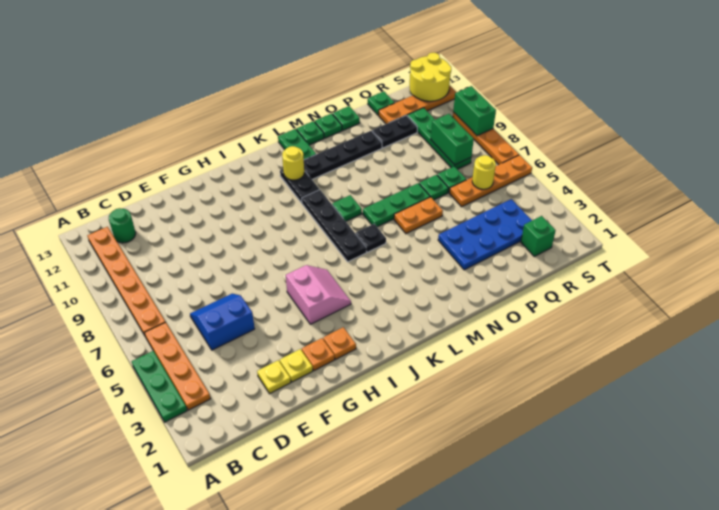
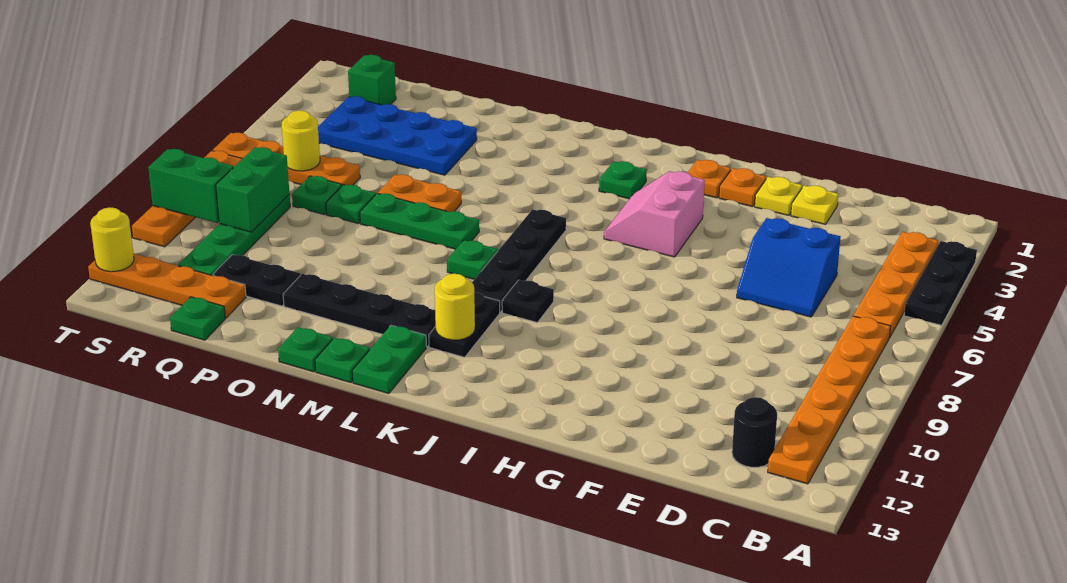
green plate A3:A5 level 1 -> black plate A3:A5 level 1
green round brick C12 level 1 -> black round brick C12 level 1
black plate L6 level 1 -> black plate J9 level 1
green plate O13 level 1 -> green plate J3 level 1
yellow round brick S12:T13 level 2 -> yellow round brick T12 level 2
green brick T9:T10 level 2 -> green brick S9:T9 level 2

